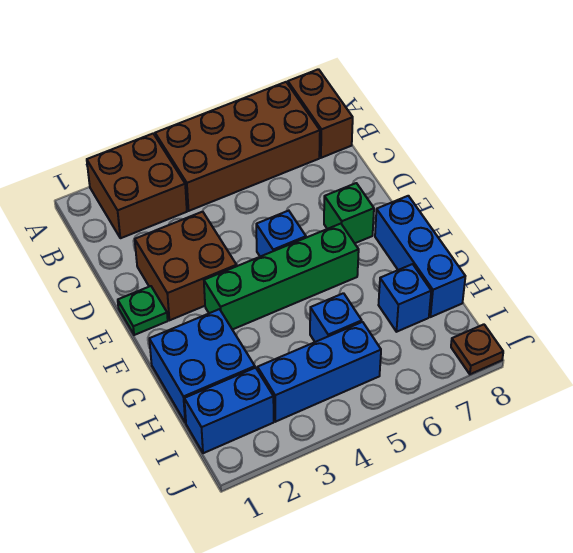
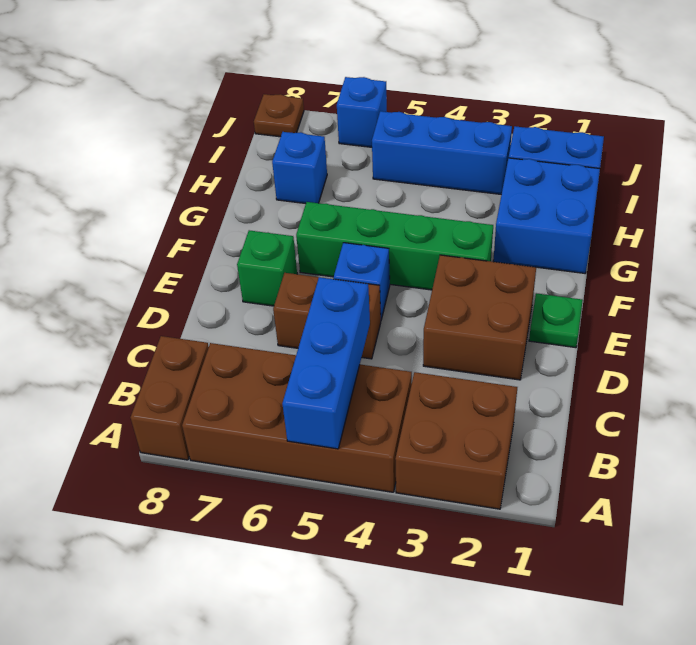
none -> brown brick D5:D6 level 1
blue brick F8:H8 level 1 -> blue brick A5:C5 level 2
blue brick H5 level 1 -> blue brick J6 level 1

